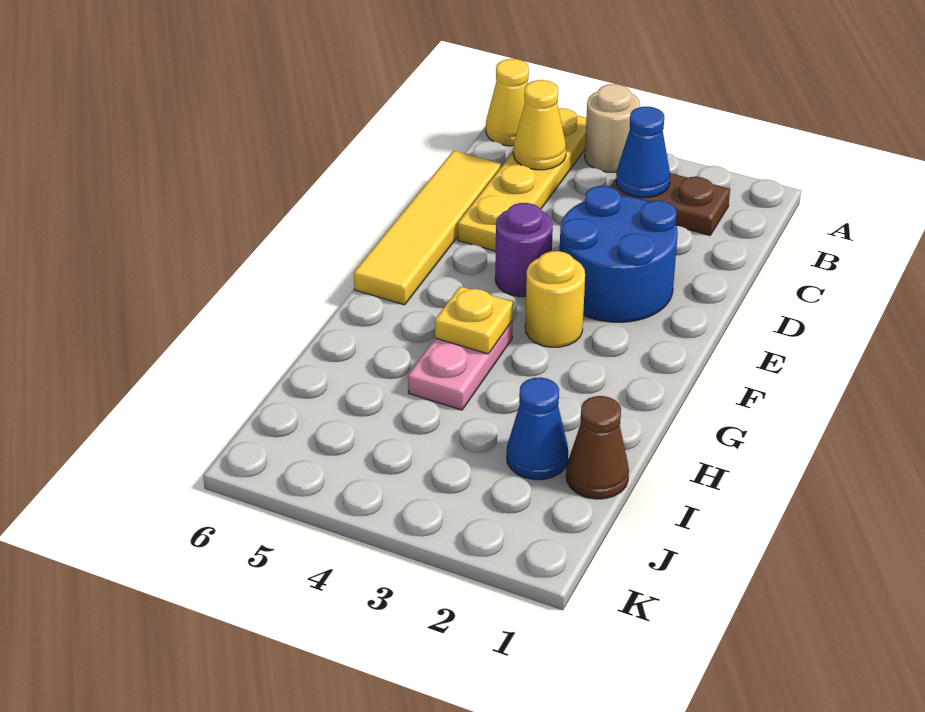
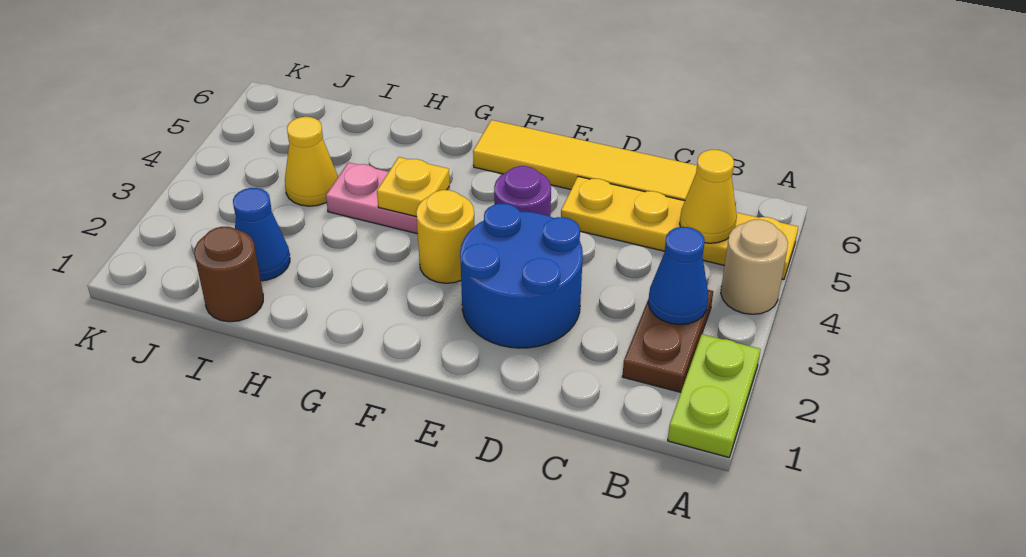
none -> lime plate A1:A2 level 1
yellow cone A6 level 1 -> yellow cone I4 level 1
brown cone I1 level 1 -> brown round brick I1 level 1

